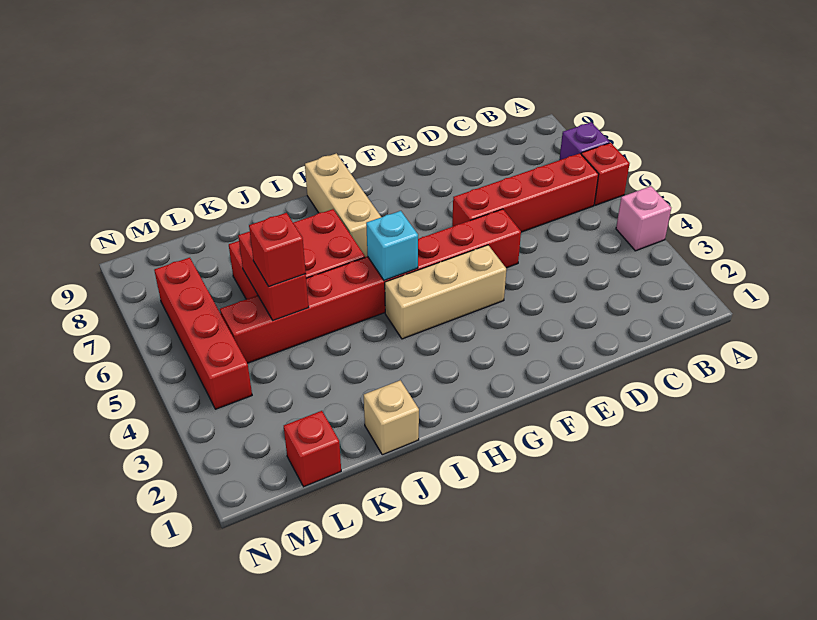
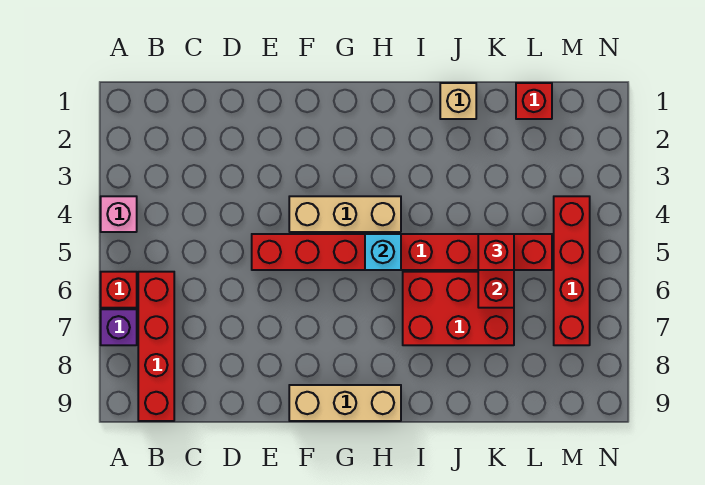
red brick B6:E6 level 1 -> red brick B6:B9 level 1
tan brick H7:H9 level 1 -> tan brick F9:H9 level 1

